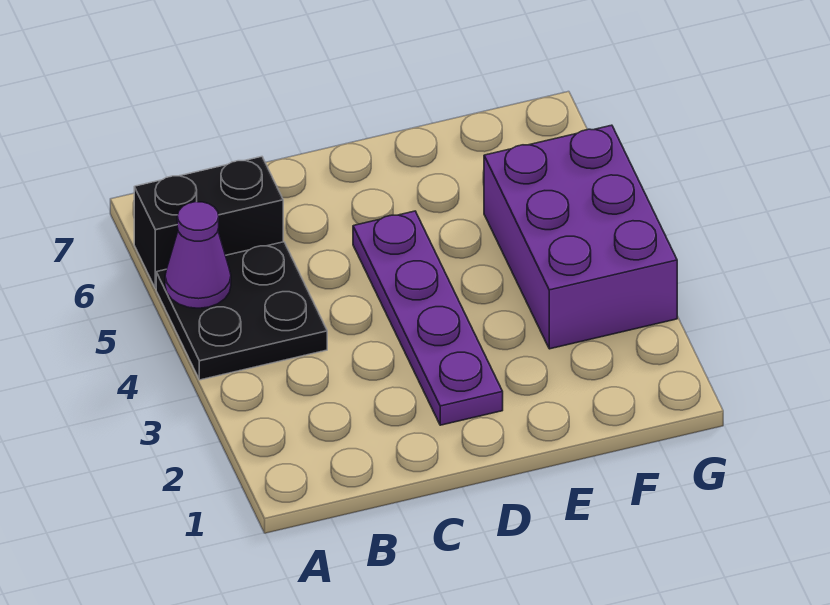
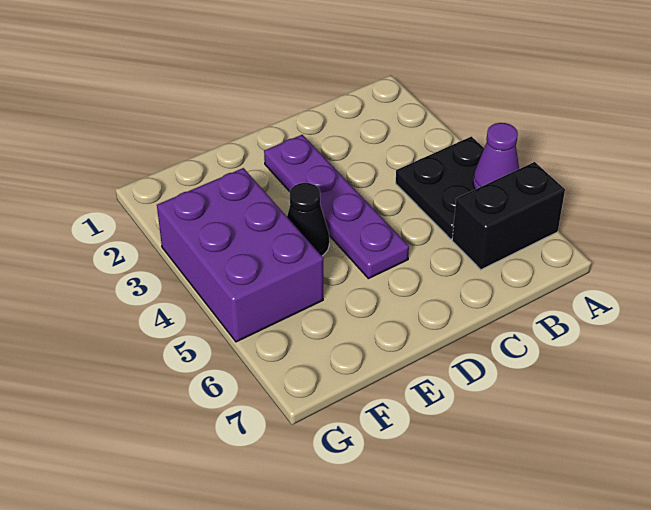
none -> black cone E4 level 1

